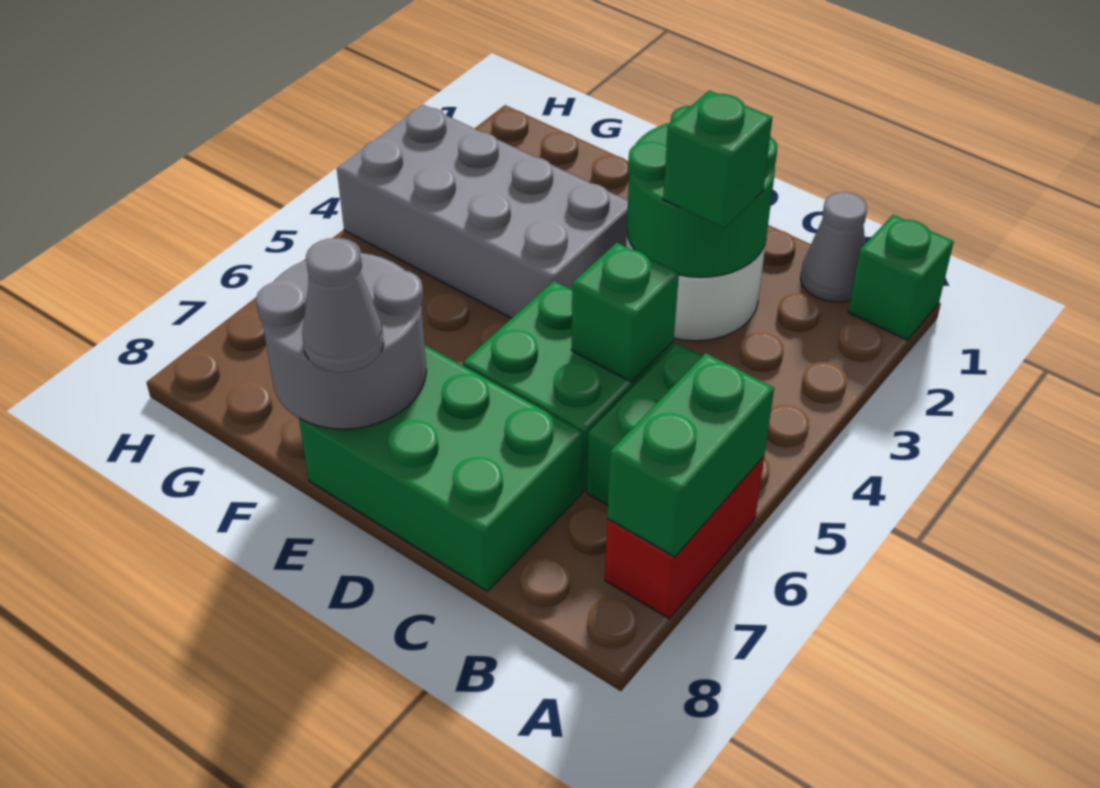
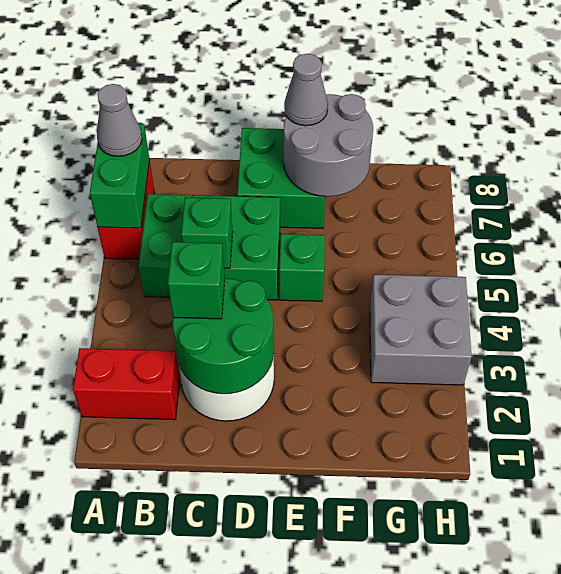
green brick A1 level 1 -> green brick E5 level 1
none -> red brick A2:B2 level 1
grey cone B1 level 1 -> grey cone A7 level 3
green brick C7:E8 level 1 -> green brick D7:E8 level 1
grey brick E3:H4 level 1 -> grey brick G3:H4 level 1

